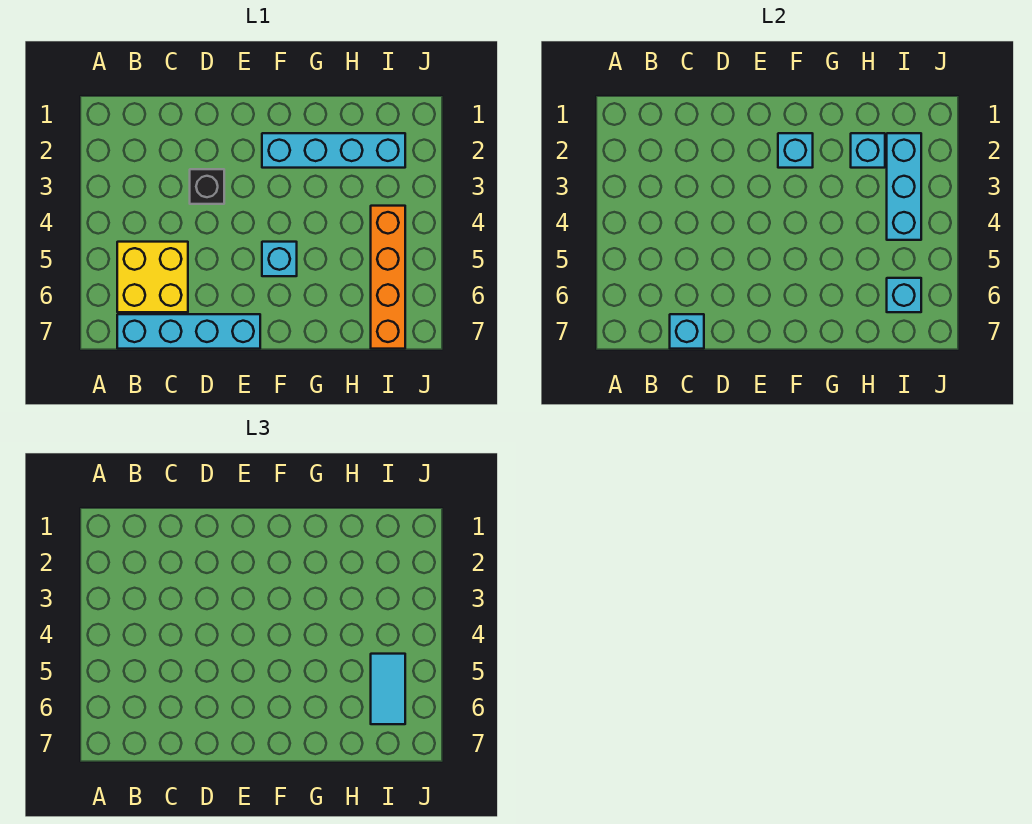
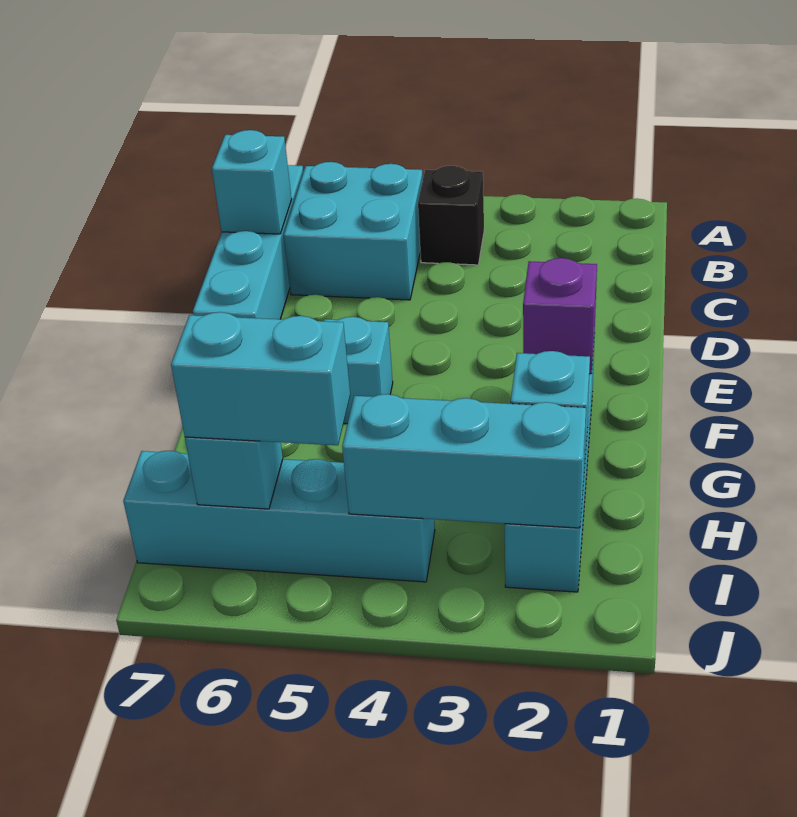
yellow brick B5:C6 level 1 -> cyan brick B5:C6 level 1
black brick D3 level 1 -> black brick B4 level 1
cyan brick F2 level 2 -> purple brick F2 level 2
orange brick I4:I7 level 1 -> cyan brick I4:I7 level 1
cyan tile I5:I6 level 3 -> cyan brick I5:I6 level 3

